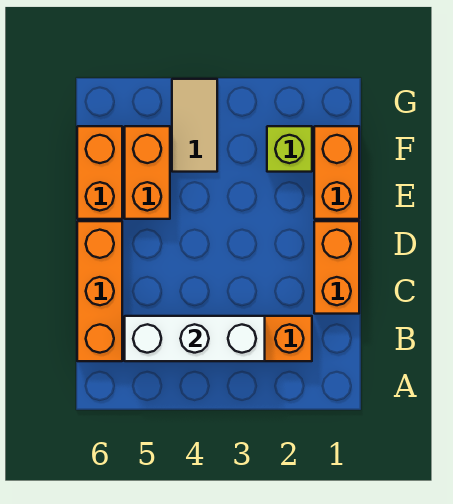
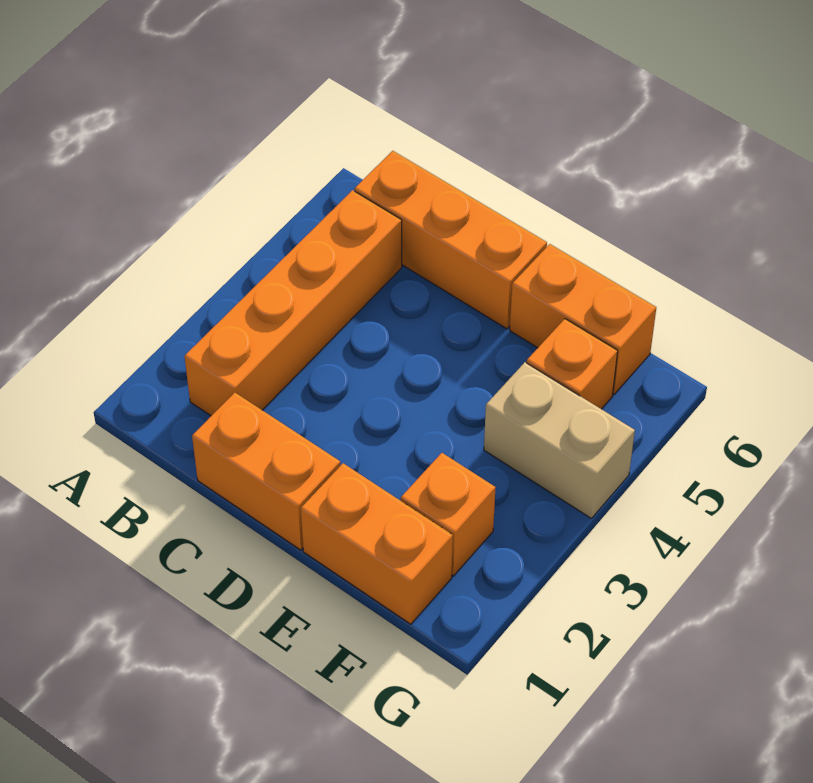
white brick B3:B5 level 2 -> none
orange brick E5:F5 level 1 -> orange brick F5 level 1
lime brick F2 level 1 -> orange brick F2 level 1
tan tile F4:G4 level 1 -> tan brick F4:G4 level 1

